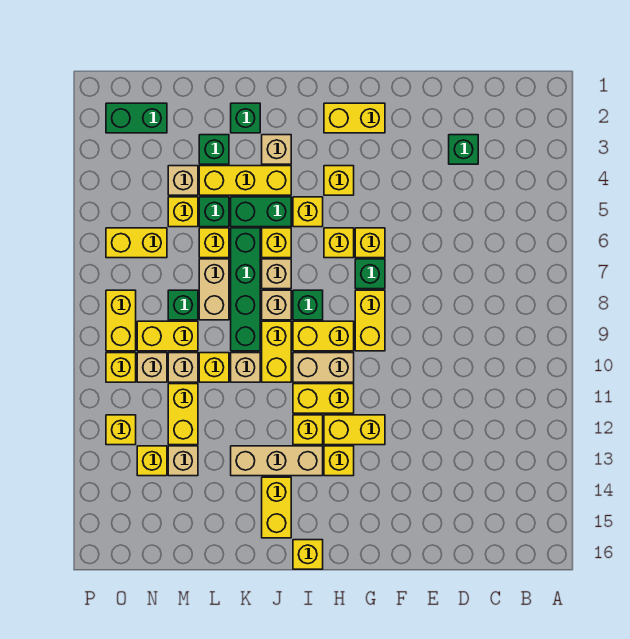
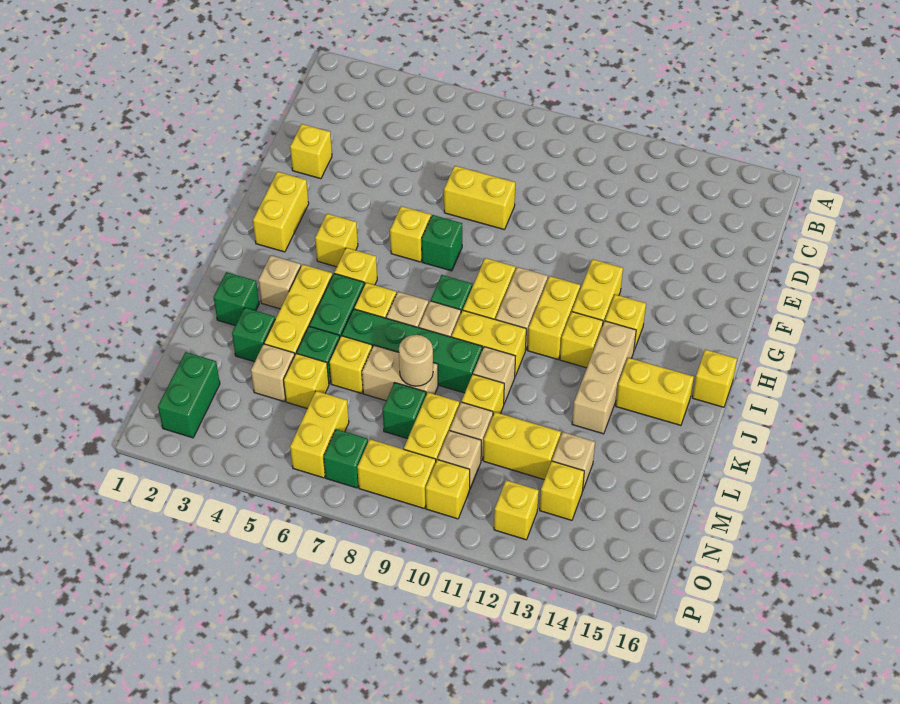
green brick D3 level 1 -> green brick O7 level 1
yellow brick G8:G9 level 1 -> yellow brick E7:E8 level 1
yellow brick H6 level 1 -> yellow brick E2 level 1
none -> tan round brick L8 level 2

